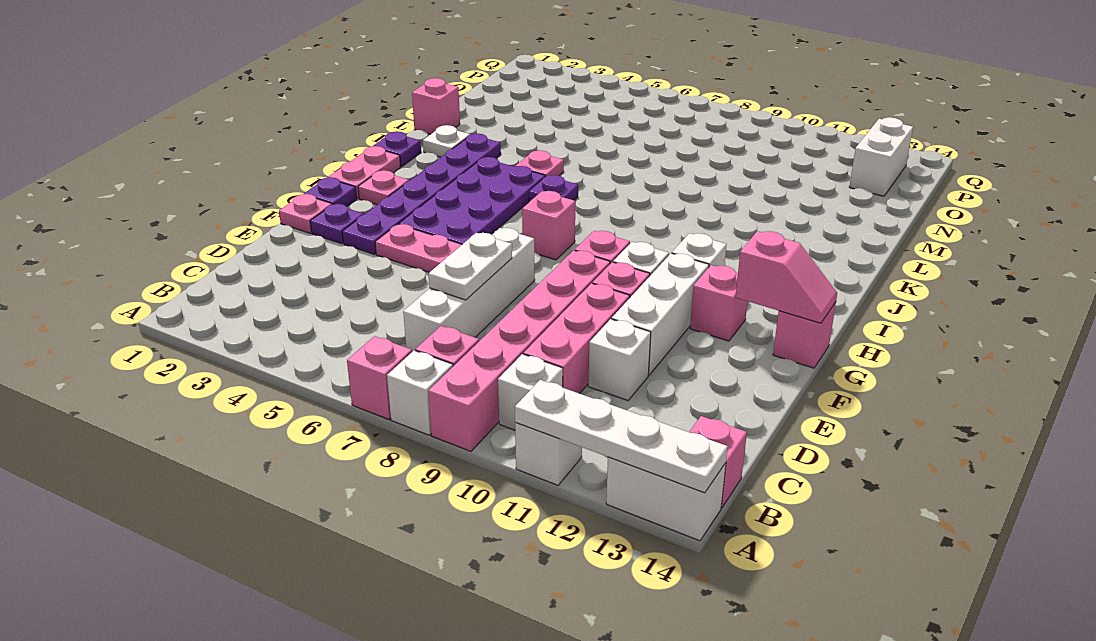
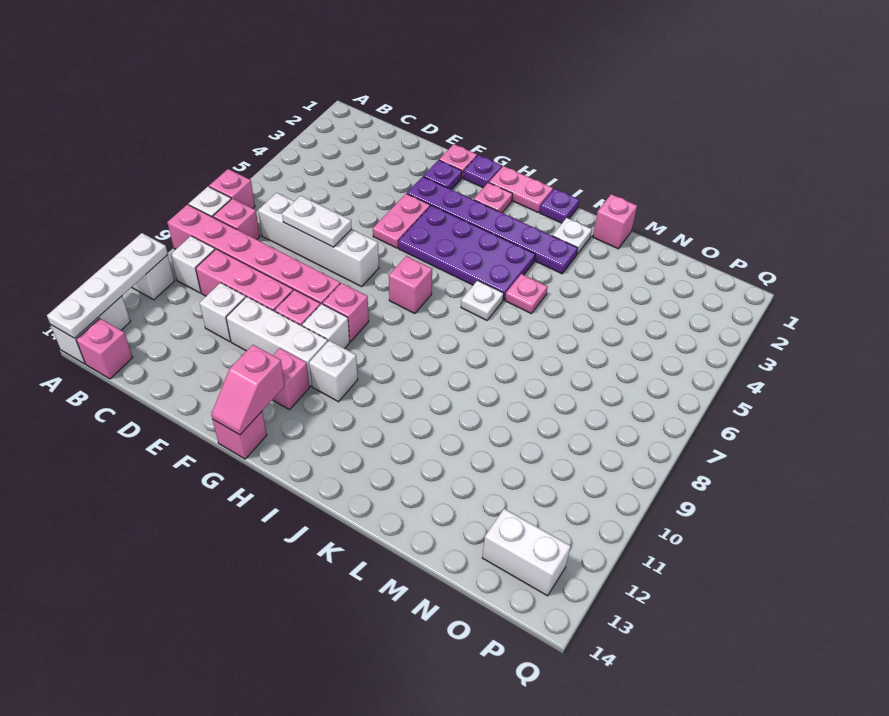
purple plate J6 level 1 -> white plate J6 level 1

